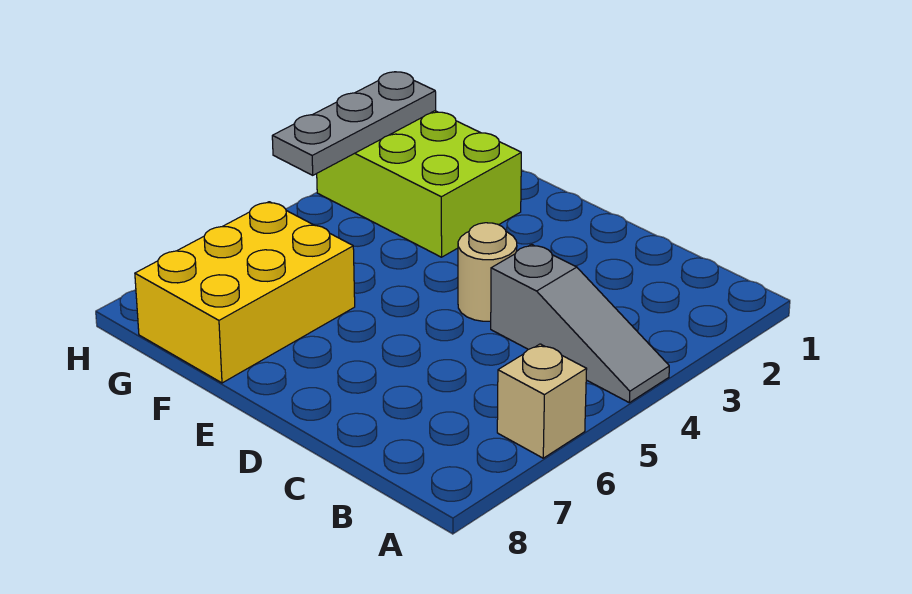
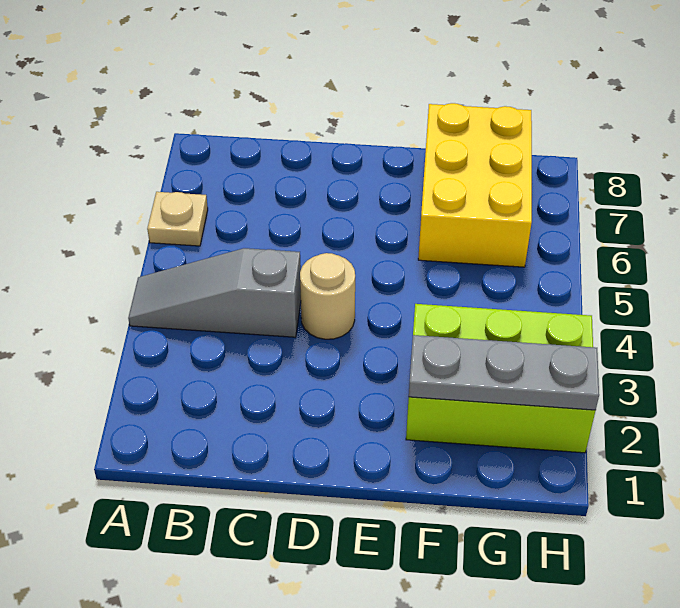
tan brick A6 level 1 -> tan plate A6 level 1
grey plate H2:H4 level 2 -> grey plate F2:H2 level 2

